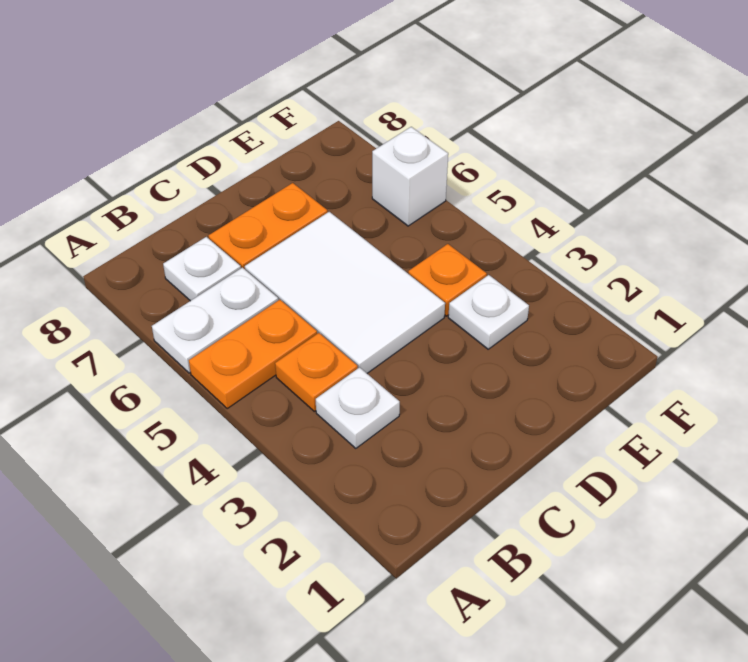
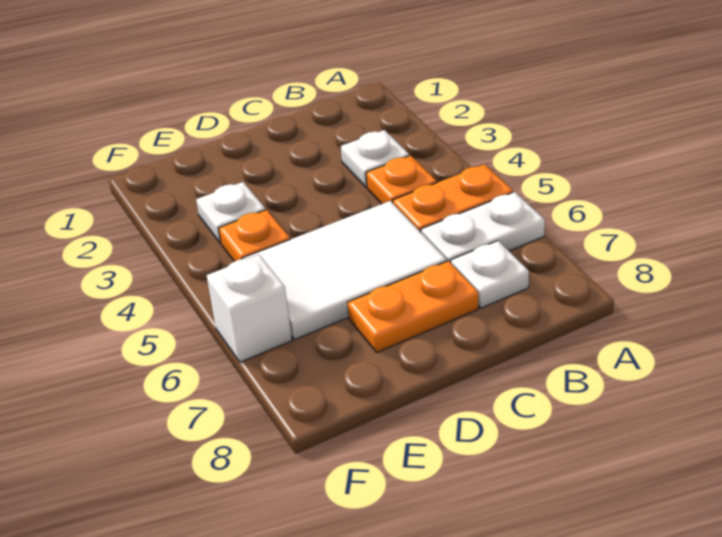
white tile C4:D6 level 1 -> white tile C5:E6 level 1

